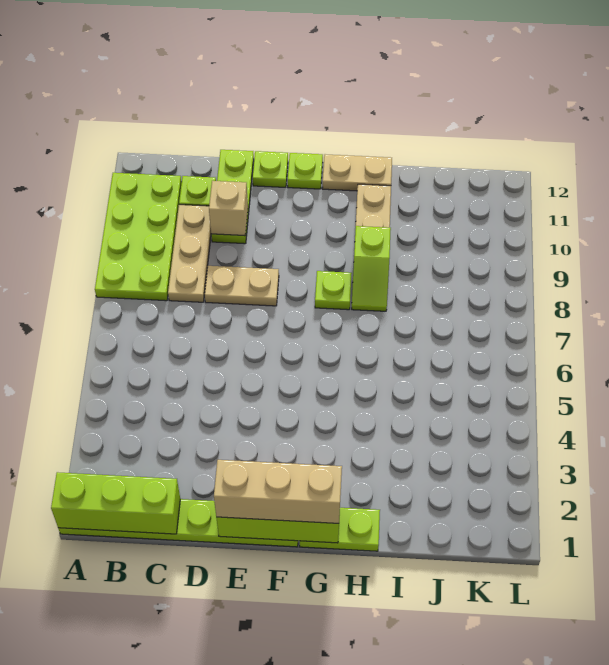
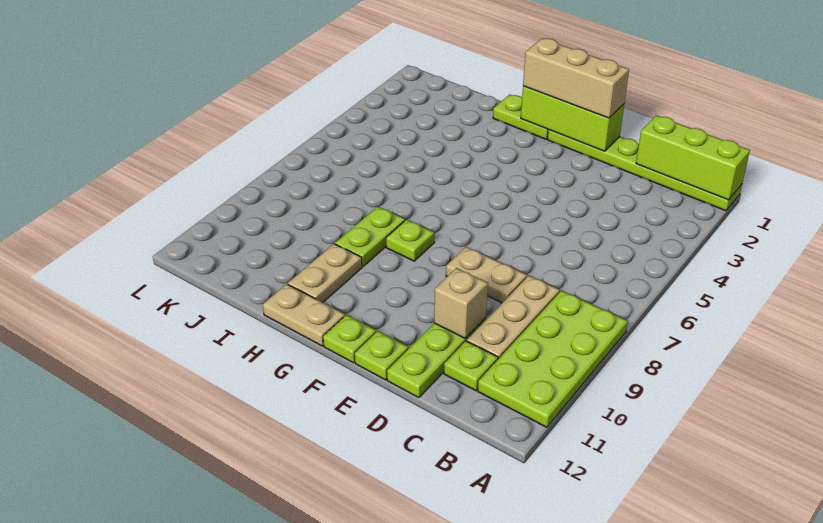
lime slope H8:H9 level 1 top 9 -> lime plate H8:H9 level 1

